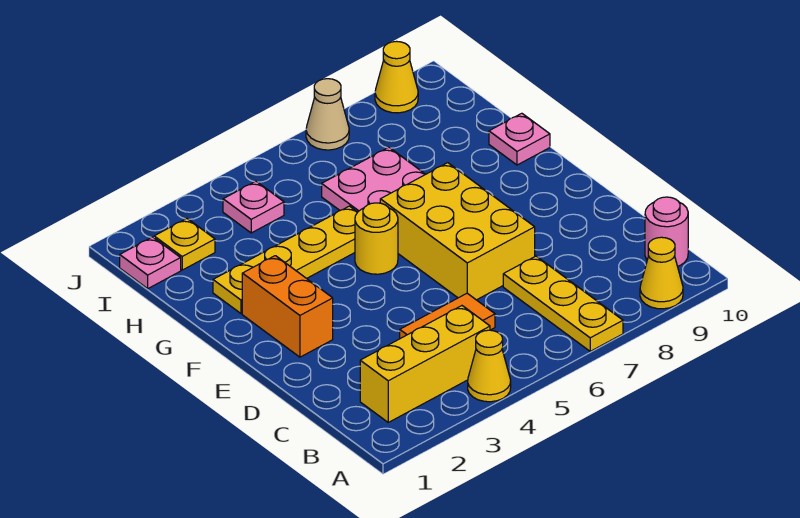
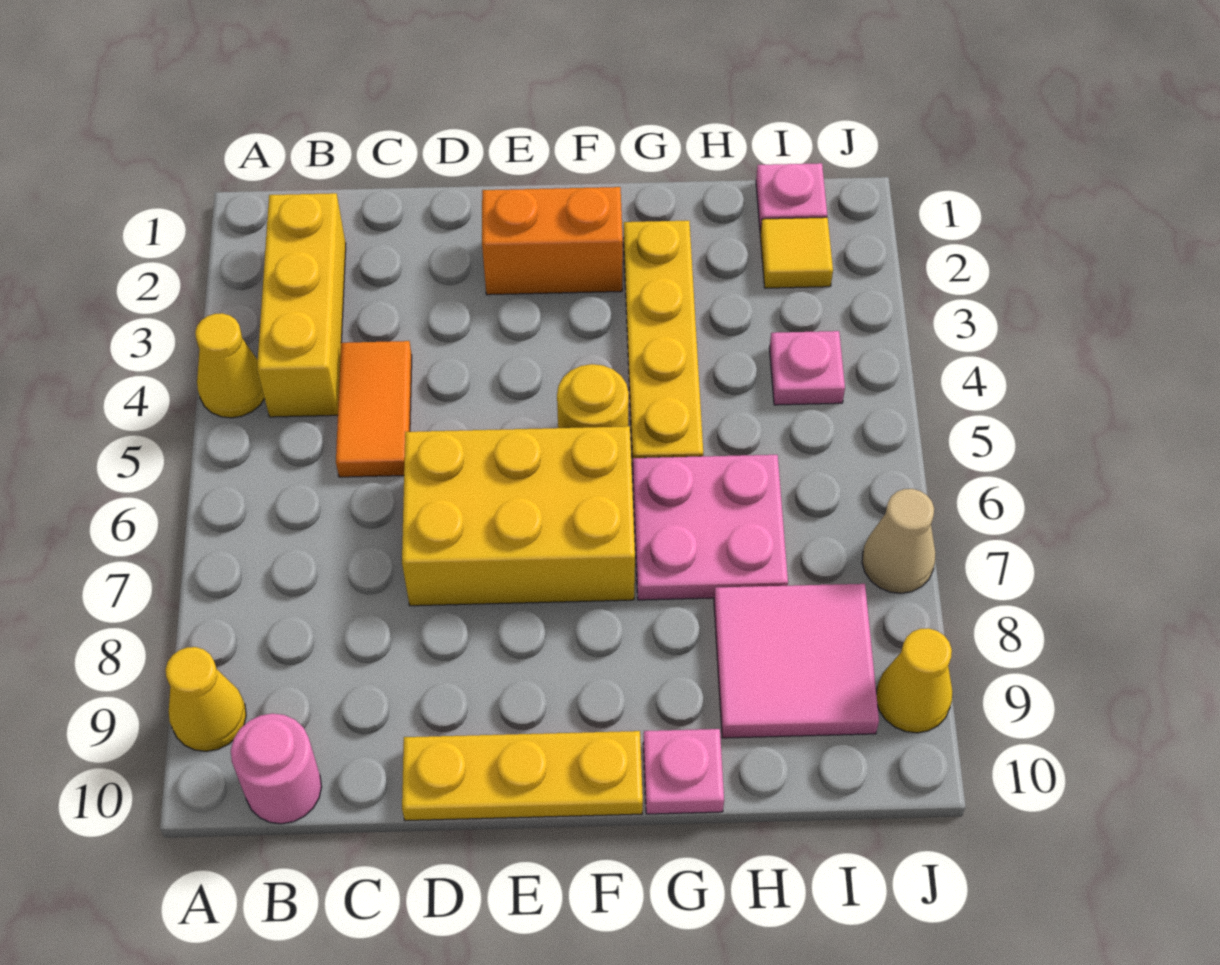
yellow plate A7:C7 level 1 -> yellow plate D10:F10 level 1
none -> pink tile H8:I9 level 1
yellow plate I2 level 1 -> yellow tile I2 level 1

